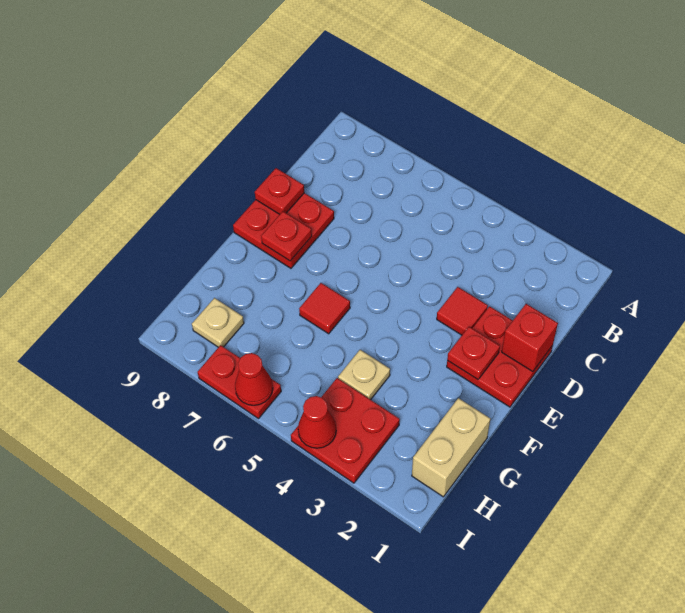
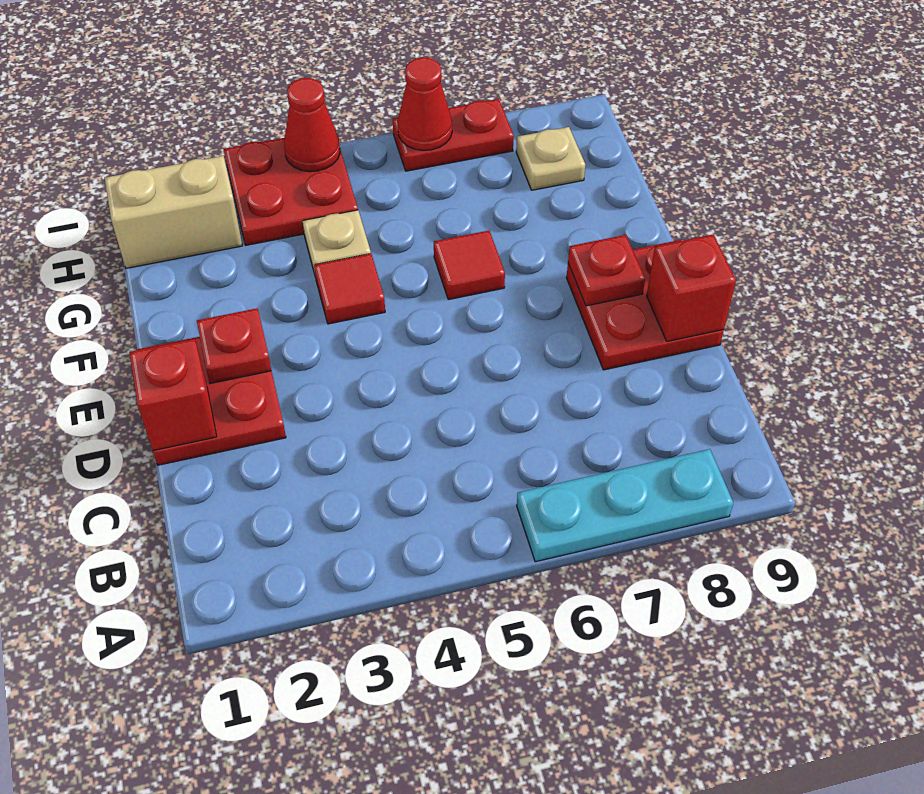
none -> cyan plate A6:A8 level 1
red tile D3 level 1 -> red tile F4 level 1
red plate D9 level 2 -> red brick D9 level 2
tan brick G1:H1 level 1 -> tan brick H1:H2 level 1

